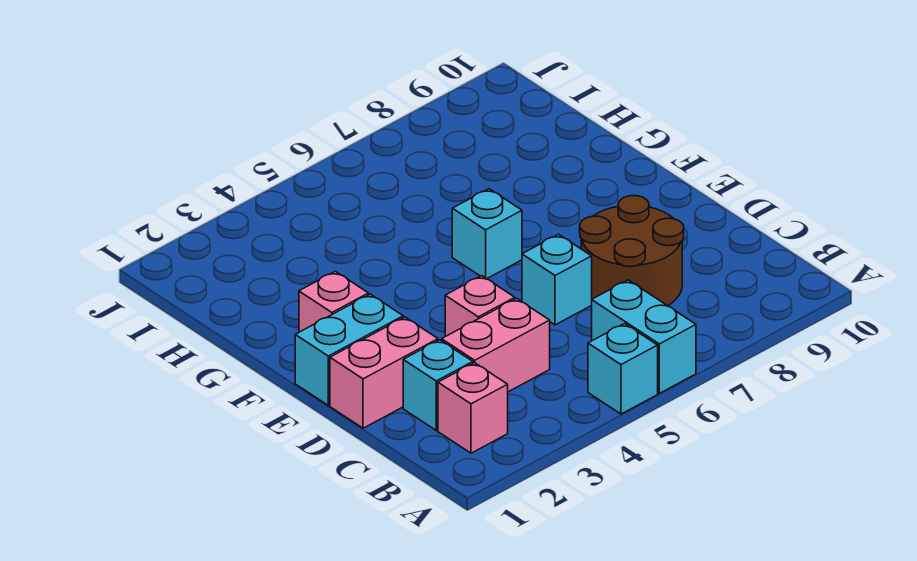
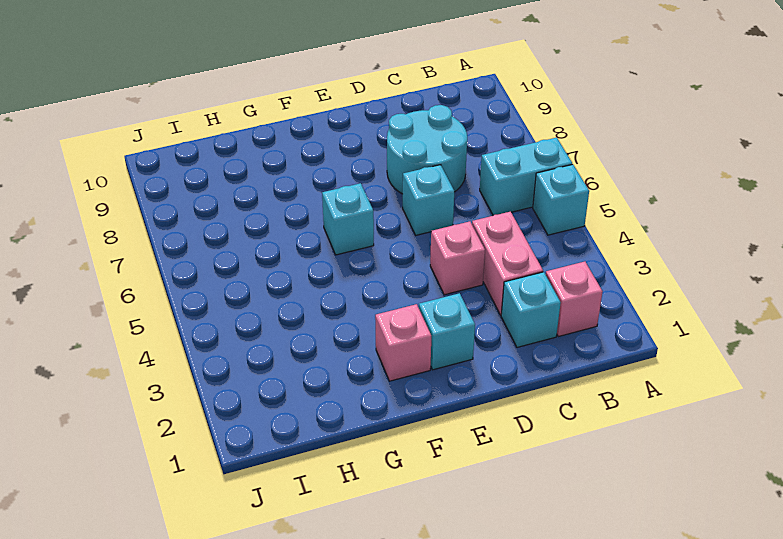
brown round brick C7:D8 level 1 -> cyan round brick C7:D8 level 1
pink brick D1:D2 level 1 -> none
cyan brick E1:E2 level 1 -> cyan brick E2 level 1

